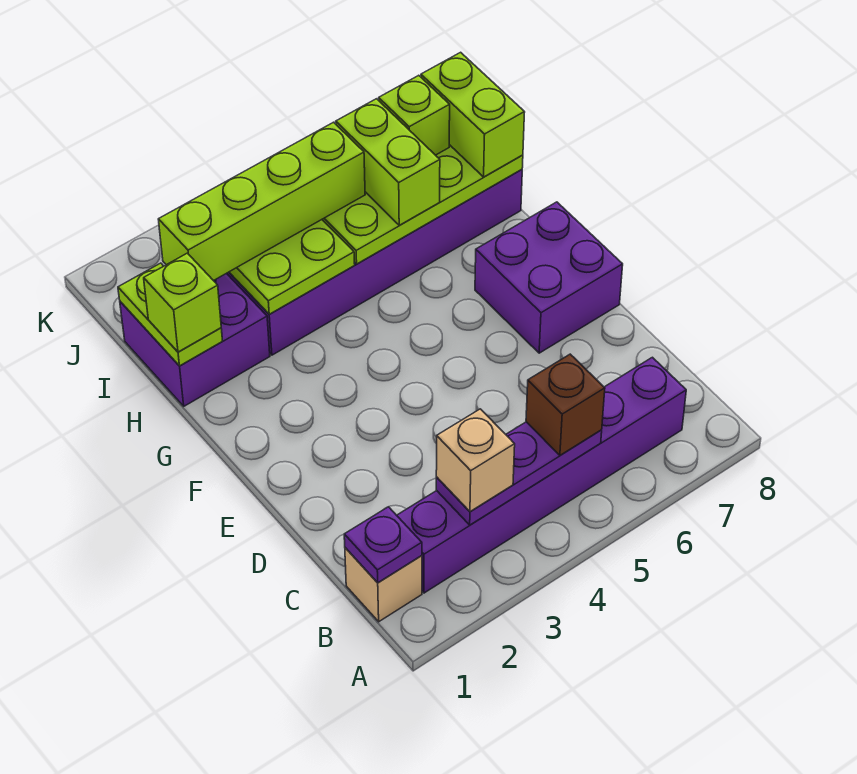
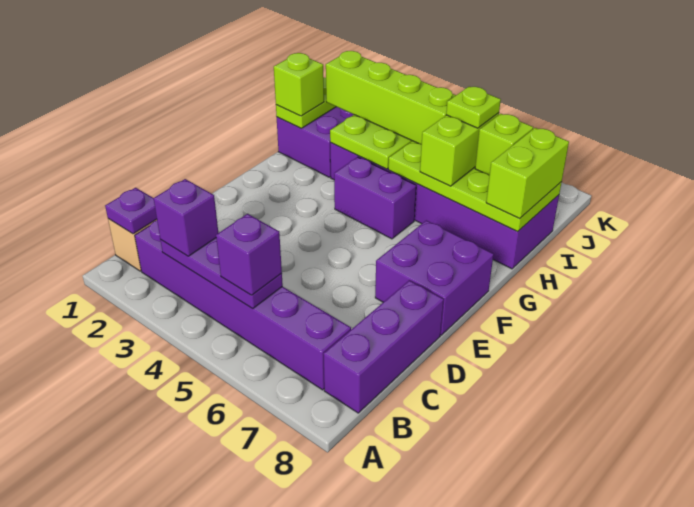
tan brick B3 level 3 -> purple brick B3 level 3
brown brick B5 level 3 -> purple brick B5 level 3
none -> purple brick B8:D8 level 1
none -> purple brick G4:G5 level 1
none -> lime plate I6 level 4

